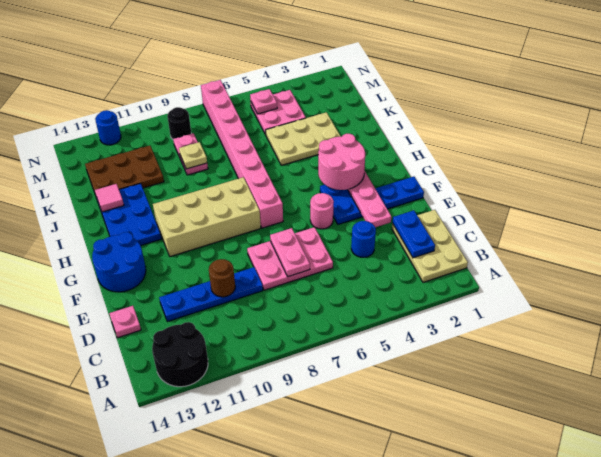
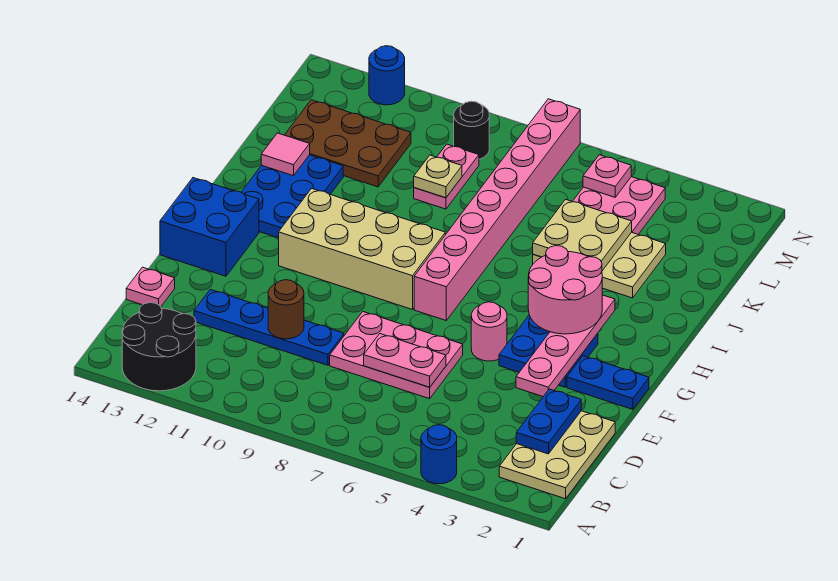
blue round brick D4 level 1 -> blue round brick A4 level 1
pink plate D7:E7 level 2 -> pink plate D6:D7 level 2
blue round brick F13:G14 level 1 -> blue brick F13:G14 level 1
none -> tan plate J4:K5 level 2

